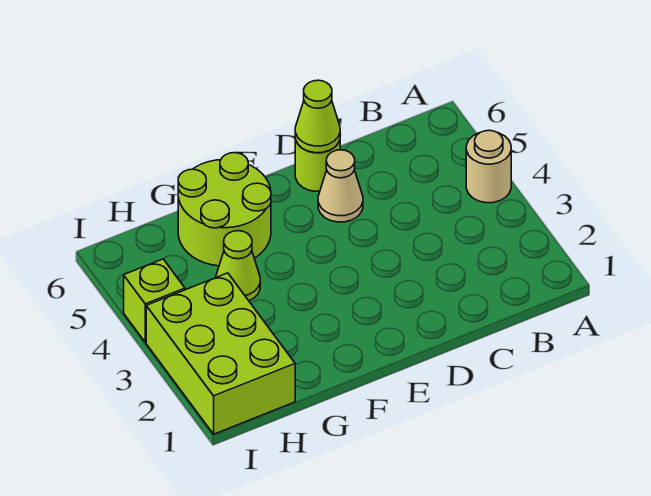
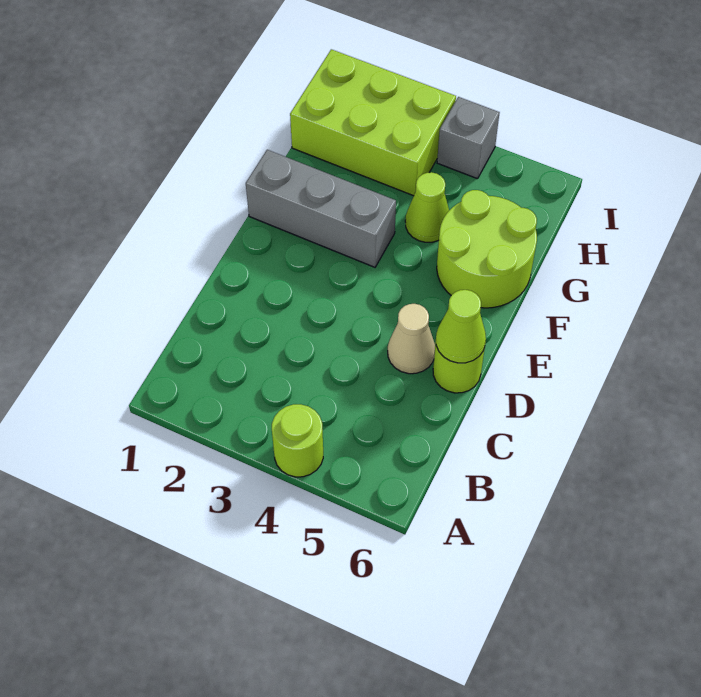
tan round brick A4 level 1 -> lime round brick A4 level 1
none -> grey brick F1:F3 level 1
lime brick I4 level 1 -> grey brick I4 level 1

